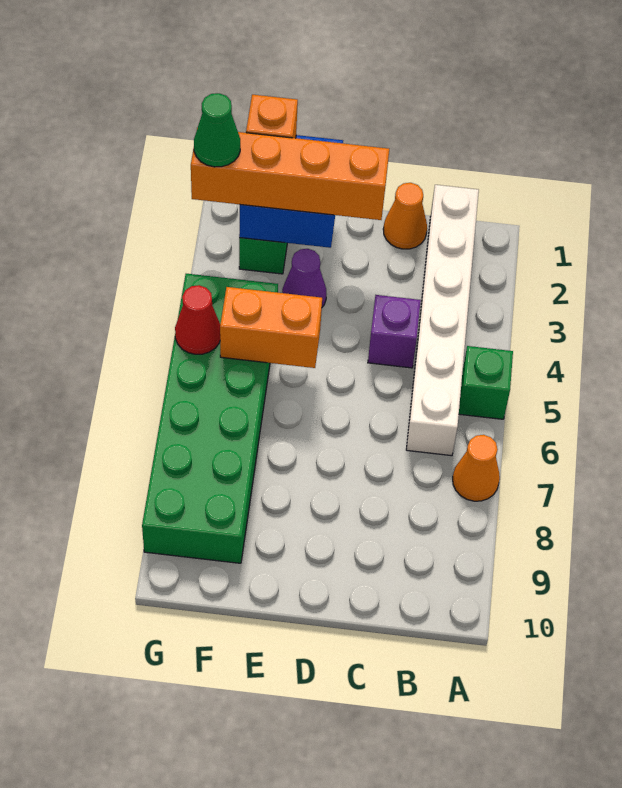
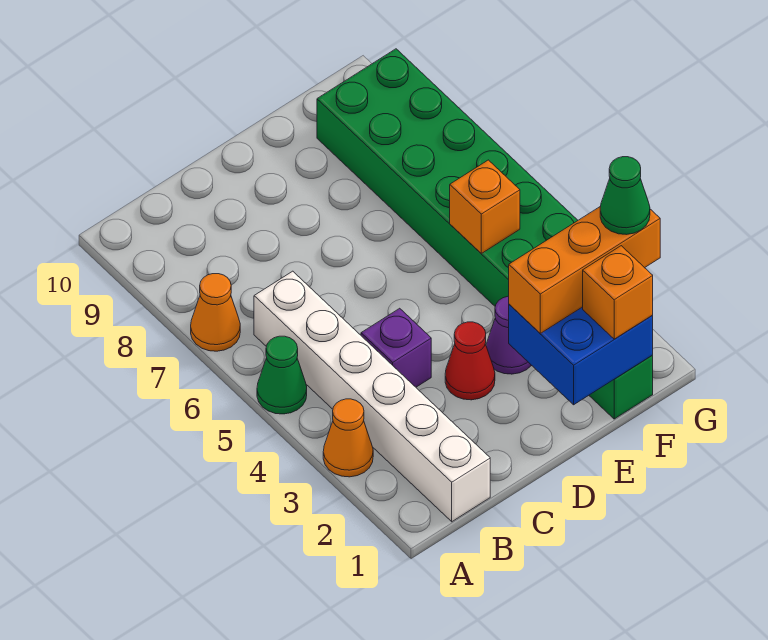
green brick A5 level 1 -> green cone A5 level 1
orange cone C1 level 1 -> orange cone A3 level 1
orange brick D2:G2 level 3 -> orange brick E2:G2 level 3
orange brick E5:F5 level 2 -> orange brick F5 level 2
red cone G5 level 2 -> red cone D3 level 1

